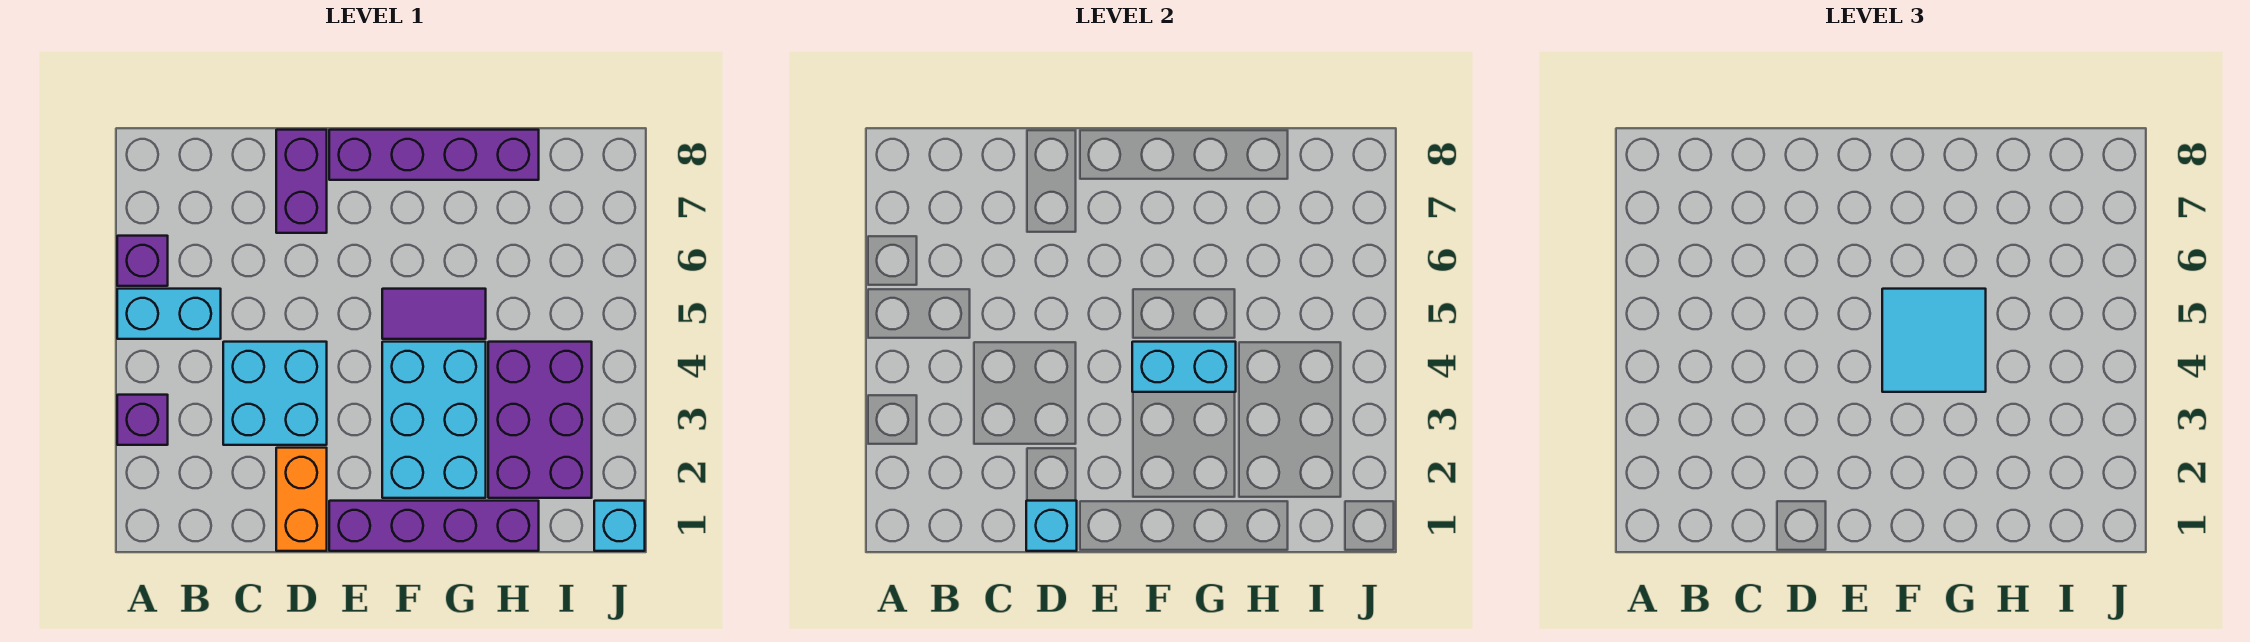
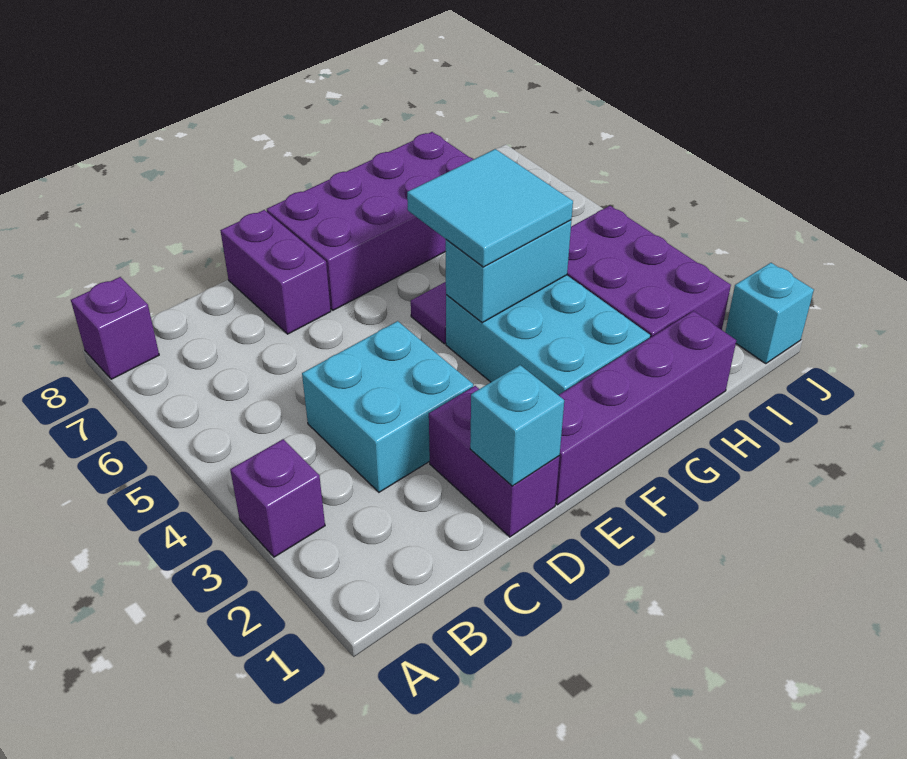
cyan brick A5:B5 level 1 -> none
purple brick A6 level 1 -> purple brick A8 level 1
orange brick D1:D2 level 1 -> purple brick D1:D2 level 1
purple brick E8:H8 level 1 -> purple brick E7:H8 level 1

